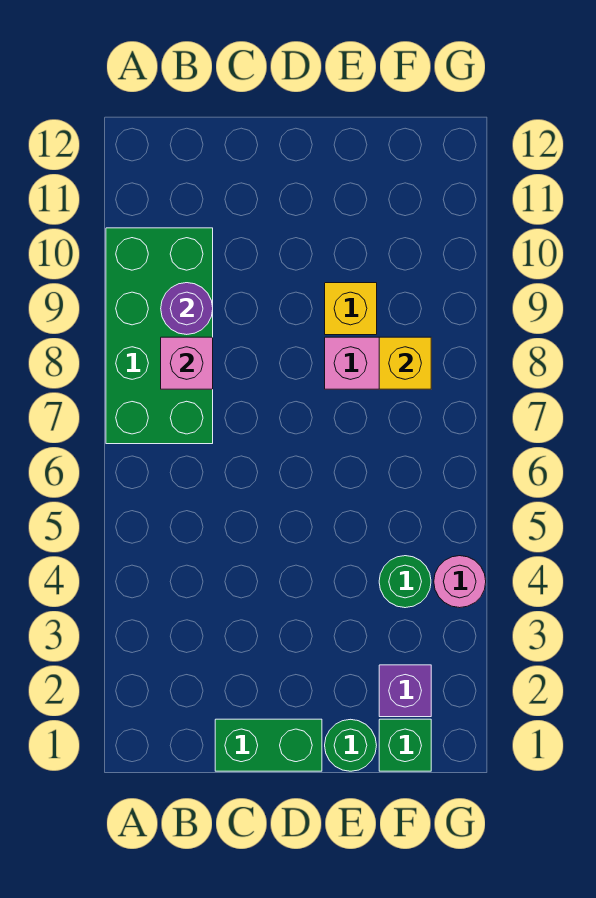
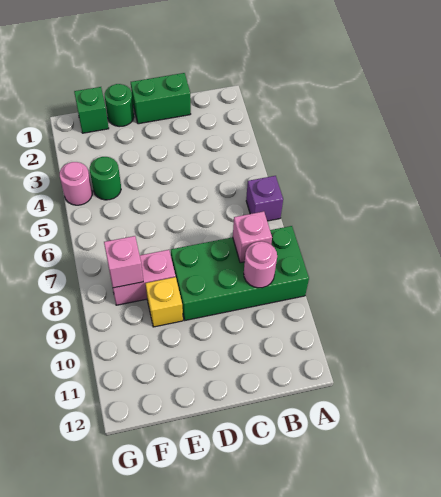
green brick A7:B10 level 1 -> green brick A8:D9 level 1
purple round brick B9 level 2 -> pink round brick B9 level 2
purple brick F2 level 1 -> purple brick A6 level 1
yellow brick F8 level 2 -> pink brick F8 level 2

